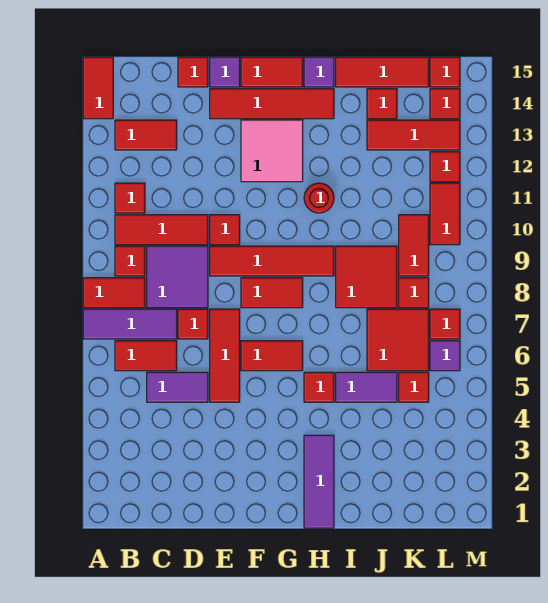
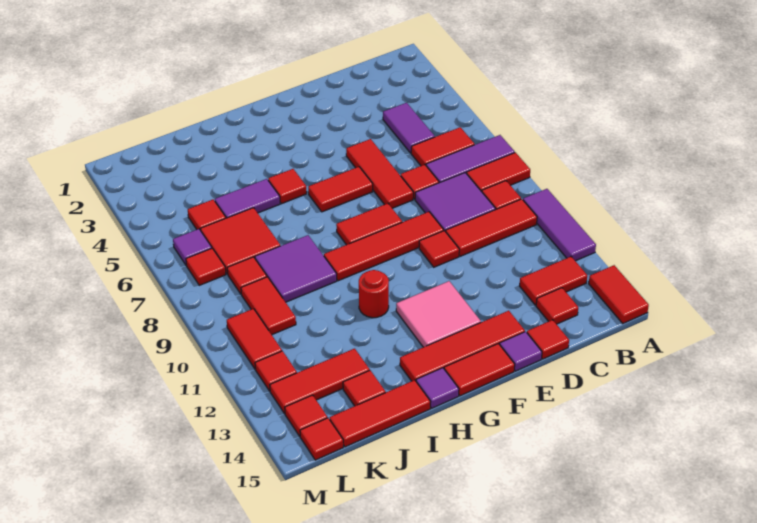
red tile B11 level 1 -> red tile C14 level 1
purple tile C5:D5 level 1 -> purple tile C4:C5 level 1
purple tile H1:H3 level 1 -> purple tile A10:A12 level 1
red tile I8:J9 level 1 -> purple tile I8:J9 level 1

